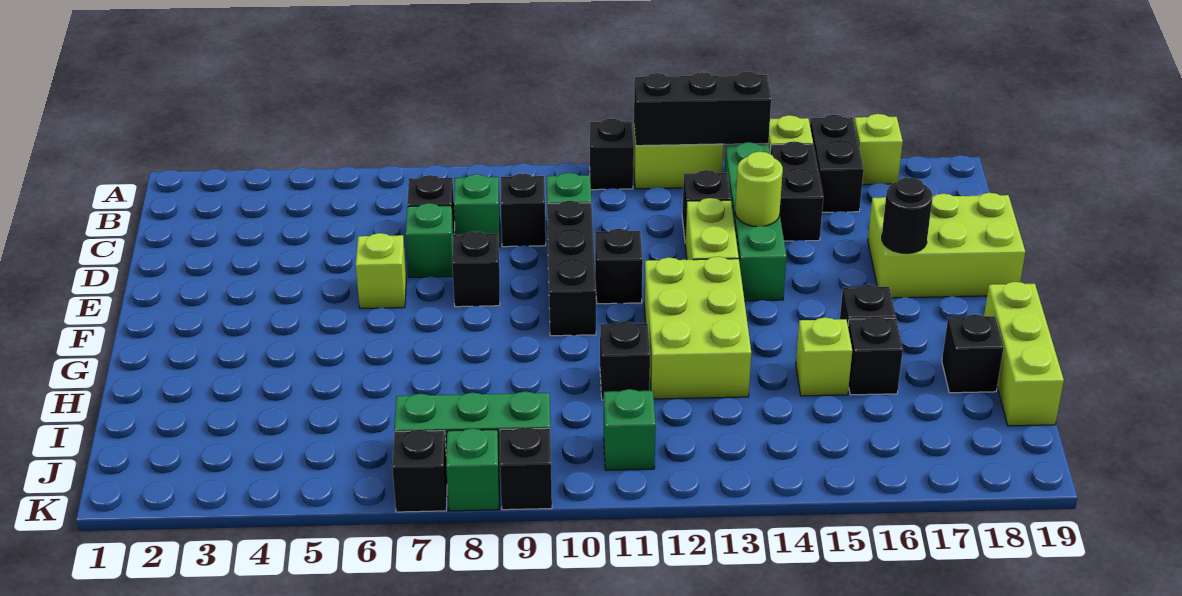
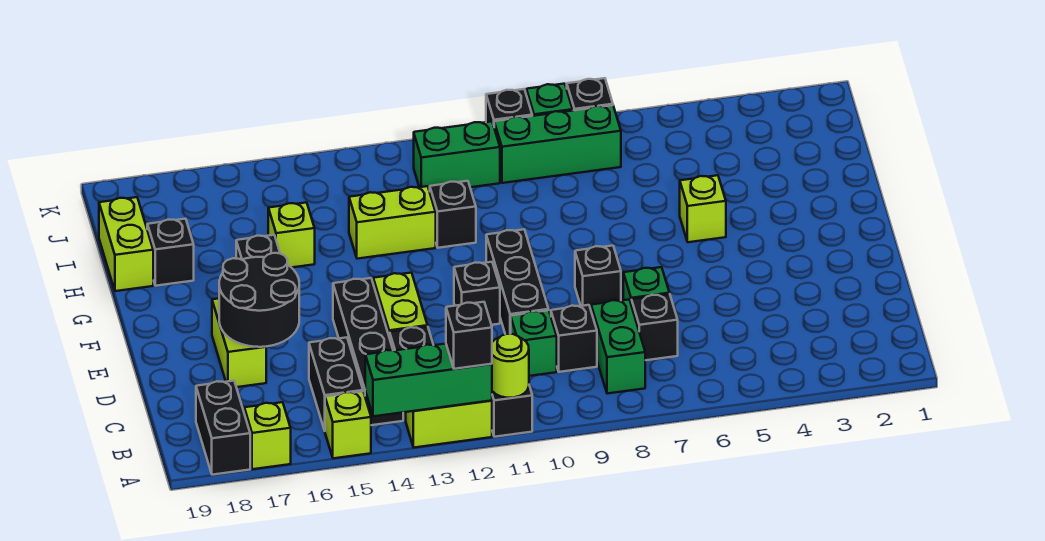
black brick A12:A14 level 2 -> green brick A12:A14 level 2
black brick A16:B16 level 1 -> black brick A18:B18 level 1
green brick B14:E14 level 1 -> black brick B14:E14 level 1
green brick C8 level 1 -> green brick B8:C8 level 1
lime round brick D14 level 2 -> lime round brick A11 level 2
lime brick D17:E19 level 1 -> lime brick D17:E17 level 1
lime brick E6 level 1 -> lime brick G5 level 1
black round brick E17 level 2 -> black round brick D16:E17 level 2
lime brick F12:H13 level 1 -> lime brick H12:H13 level 1
lime brick G19:I19 level 1 -> lime brick H19:I19 level 1
black brick H16 level 1 -> black brick A12 level 3
green brick J11 level 1 -> green brick J10:J11 level 1

